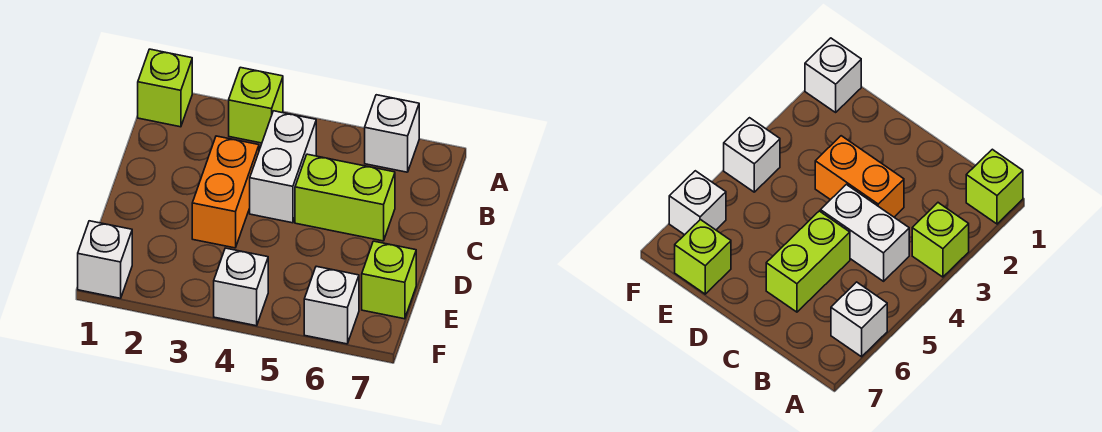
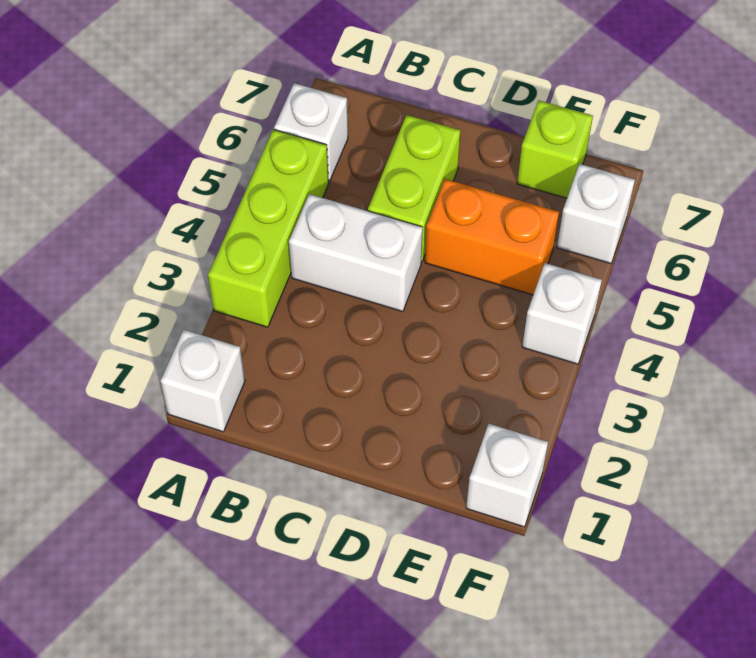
lime brick A1 level 1 -> white brick A1 level 1
lime brick A3 level 1 -> lime brick A3:A5 level 1
orange brick C3:D3 level 1 -> orange brick D5:E5 level 1

